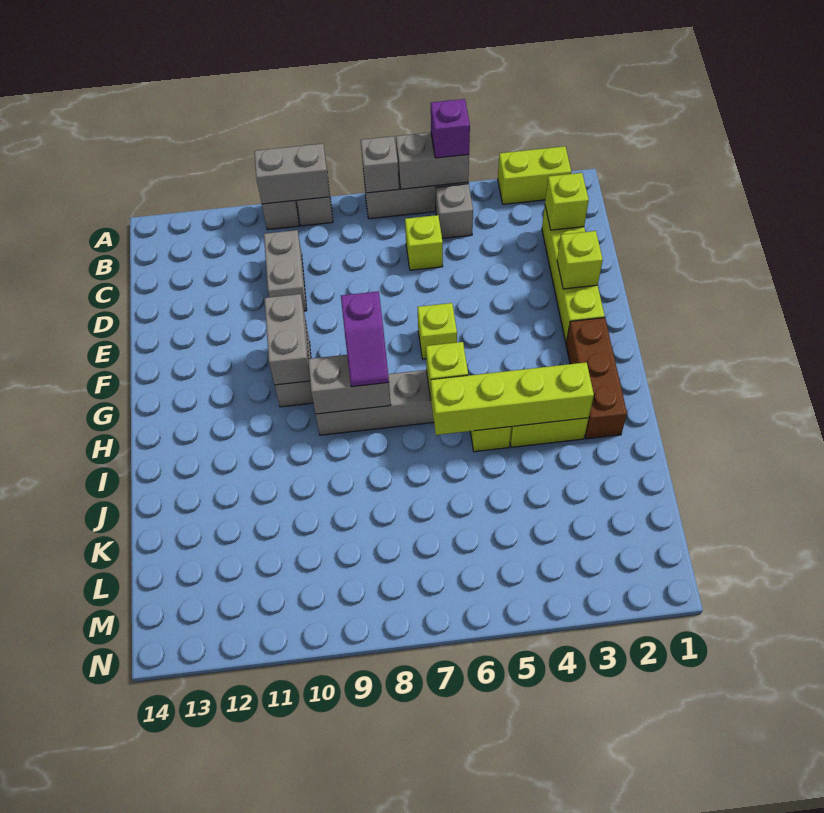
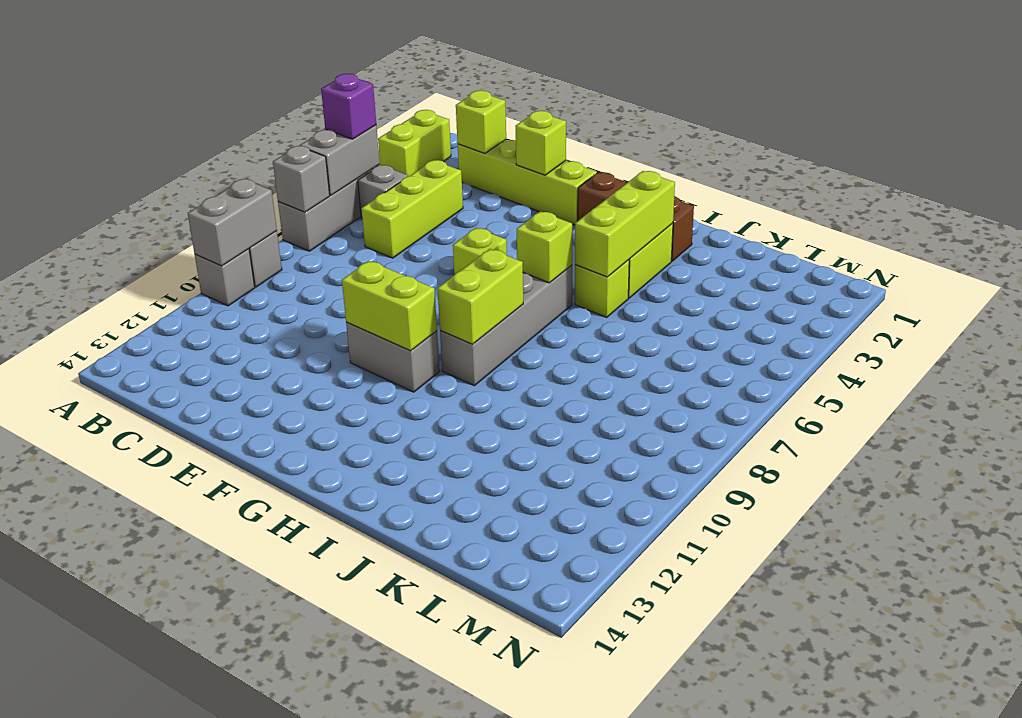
lime brick C6 level 1 -> lime brick C4:C6 level 1
grey brick C10:D10 level 1 -> none
grey brick F10:G10 level 2 -> lime brick F10:G10 level 2
purple slope G8:H8 level 3 top G -> none
grey brick H8:H9 level 2 -> lime brick H8:H9 level 2
lime brick I3:I6 level 2 -> lime brick I3:I5 level 2

